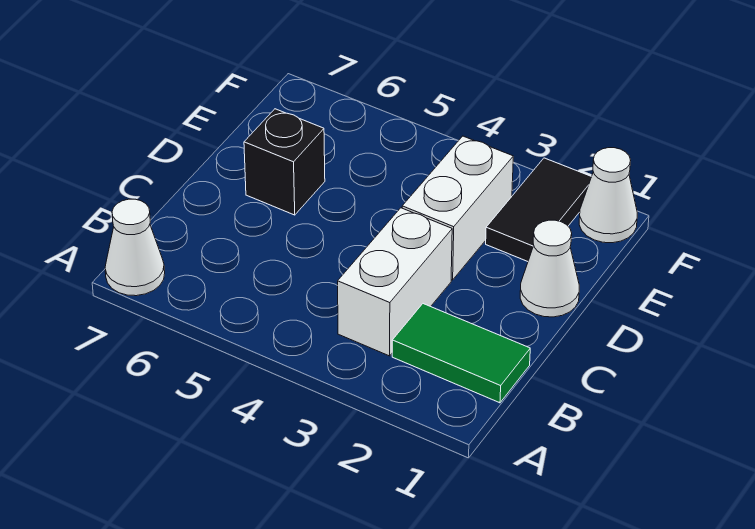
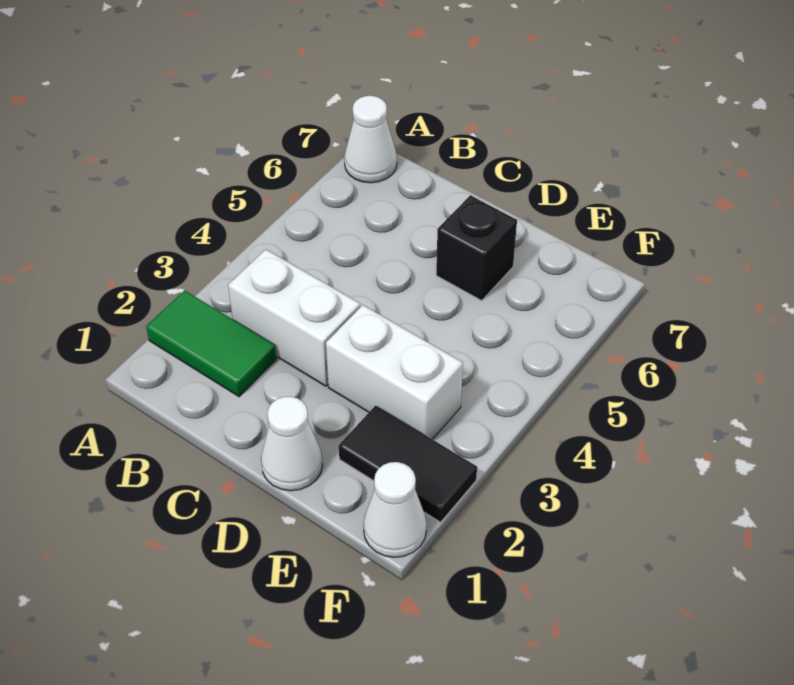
green tile B1:B2 level 1 -> green tile A2:B2 level 1

